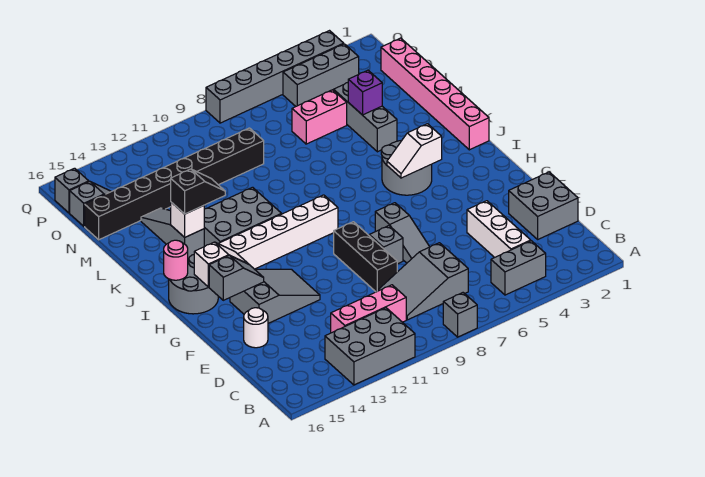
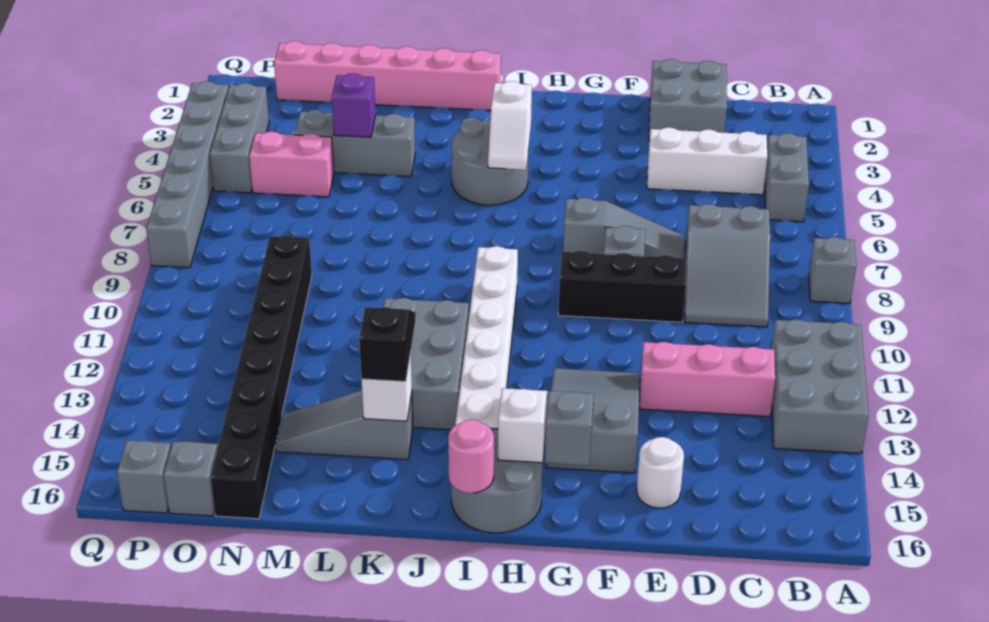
pink brick C10:C12 level 1 -> pink brick C12:E12 level 1
pink brick N5:N6 level 1 -> pink brick N5:O5 level 1

